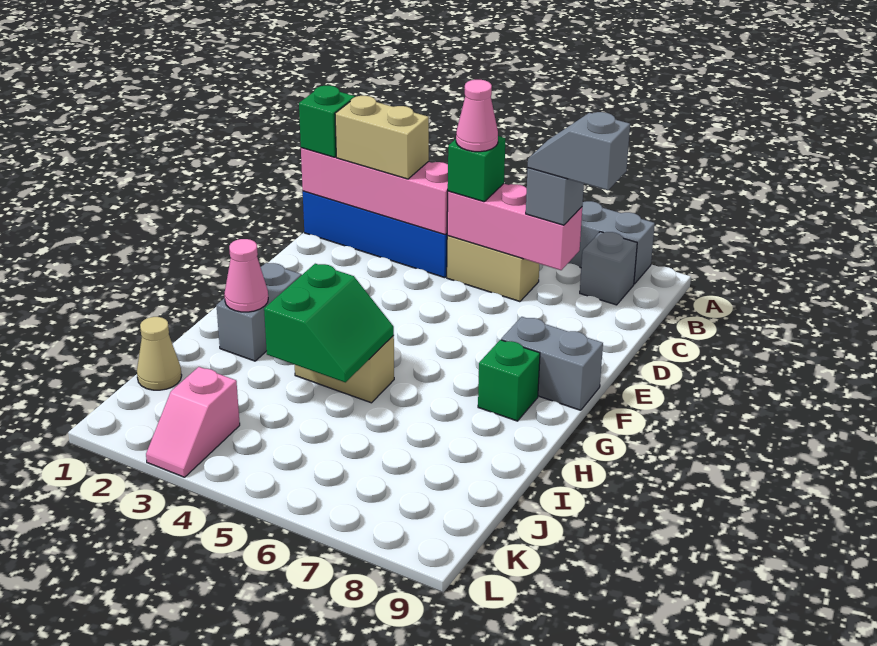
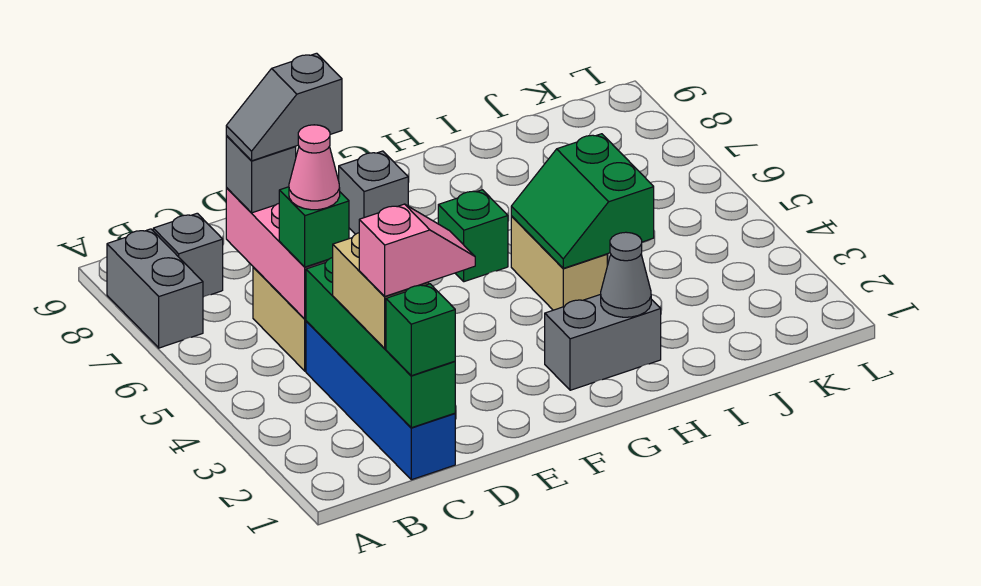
pink brick C1:C4 level 2 -> green brick C1:C4 level 2
grey slope C7:C8 level 4 top 8 -> grey slope C7:D7 level 4 top D
grey brick F8:F9 level 1 -> grey brick F8 level 1
green brick G8 level 1 -> green brick G6 level 1
pink cone H2 level 2 -> grey cone H2 level 2
green slope H4:I5 level 2 top 4 -> green slope H4:I5 level 2 top I
tan cone J1 level 1 -> none
pink slope K3:L3 level 1 top K -> pink slope C2:D2 level 4 top C

